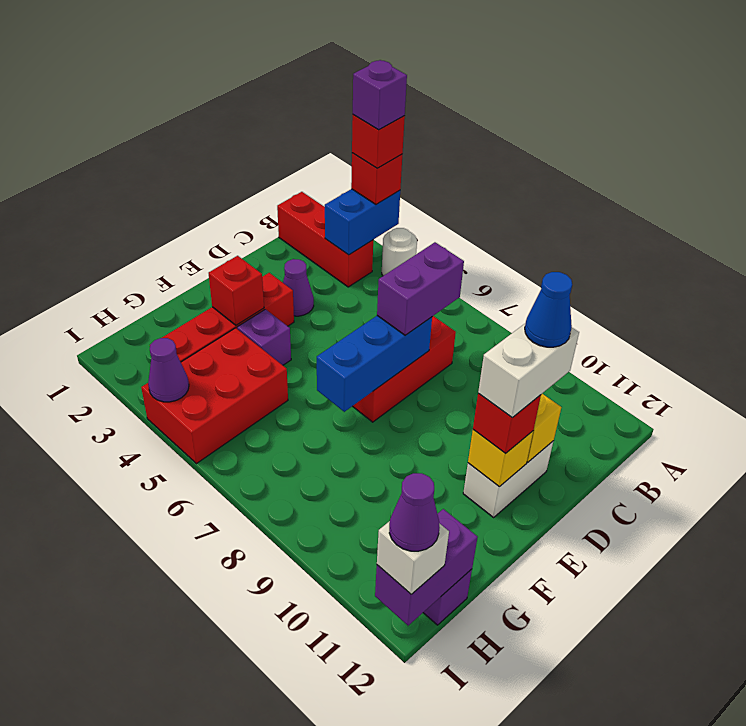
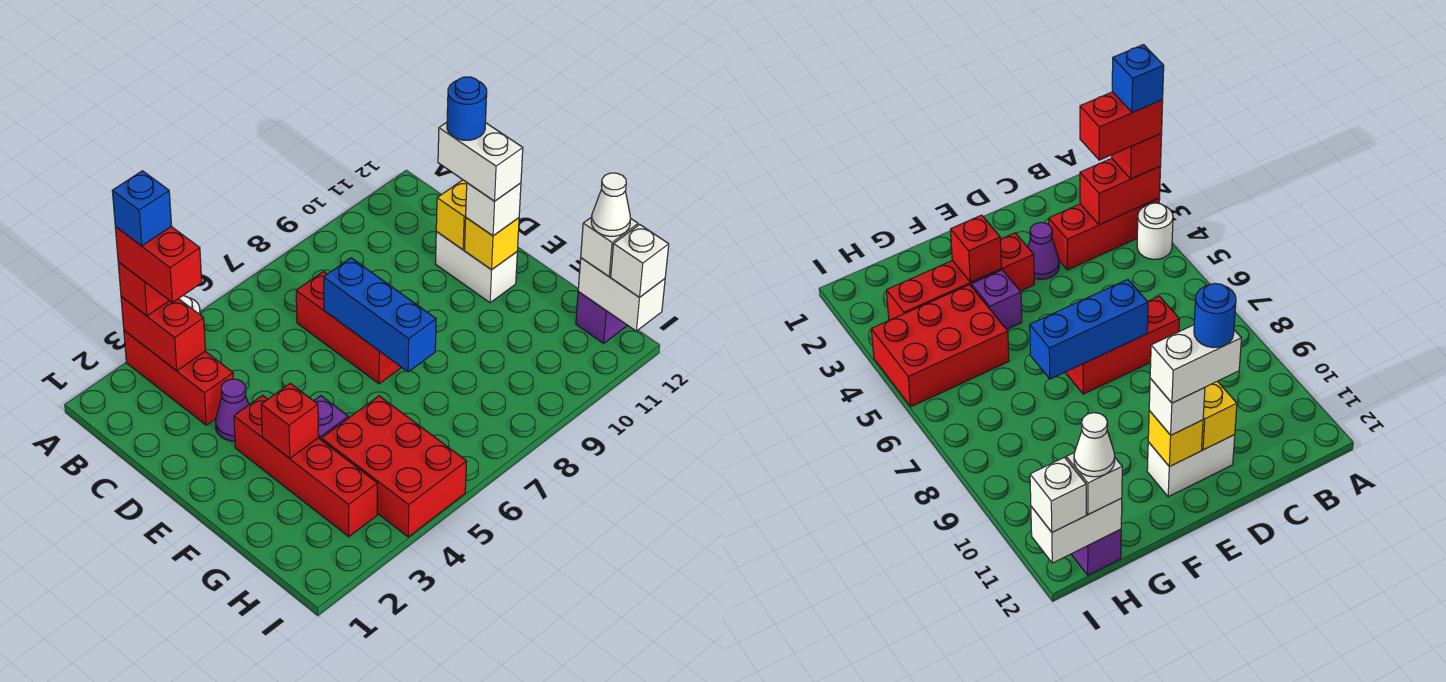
blue brick A3:B3 level 2 -> red brick A3:B3 level 2
red brick A3 level 4 -> red brick A3:B3 level 4
purple brick A3 level 5 -> blue brick A3 level 5
red brick B1:B3 level 1 -> red brick A3:C3 level 1
purple brick C7:D7 level 3 -> none
blue cone D11 level 5 -> blue round brick D11 level 5
red brick E11 level 3 -> white brick E11 level 3
purple brick H12:I12 level 2 -> white brick H12:I12 level 2
none -> white brick H12 level 3
none -> white cone H12 level 4
purple cone I4 level 2 -> none
purple cone I12 level 4 -> none

